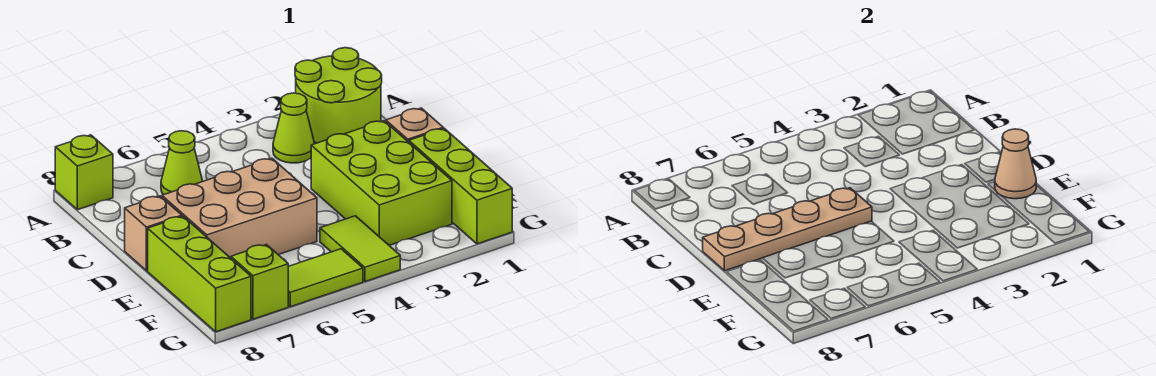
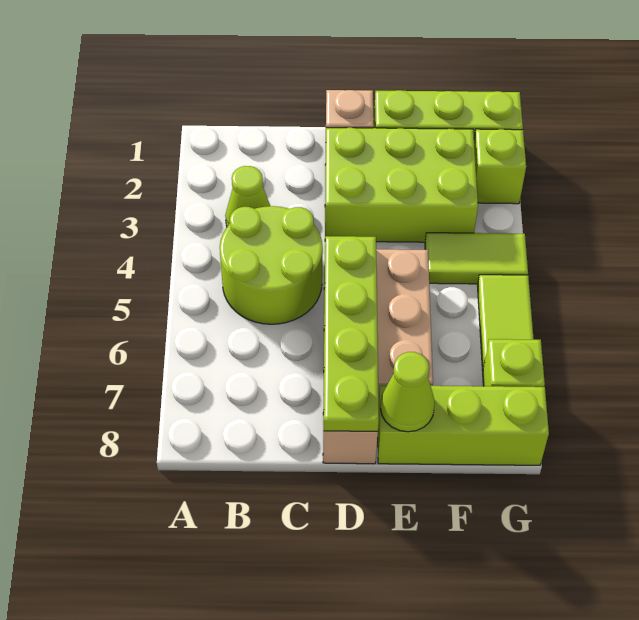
lime round brick A1:B2 level 1 -> lime round brick B4:C5 level 1
lime brick A8 level 1 -> lime brick G2 level 1
lime cone B6 level 1 -> lime cone E8 level 2
tan plate D5:D8 level 2 -> lime plate D5:D8 level 2
tan cone E1 level 2 -> none

